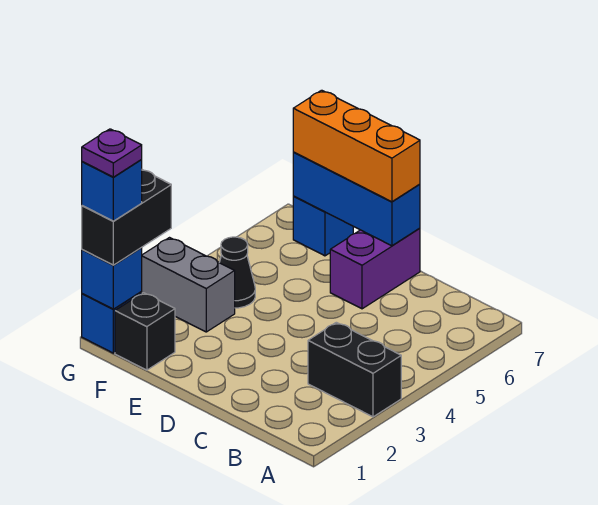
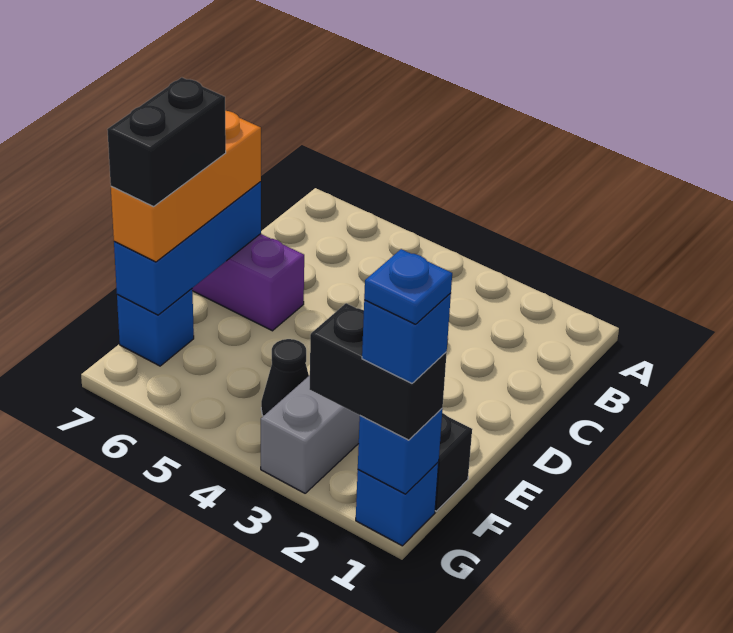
black brick A3:B3 level 1 -> black brick E7:F7 level 4
purple plate G1 level 5 -> blue plate G1 level 5

